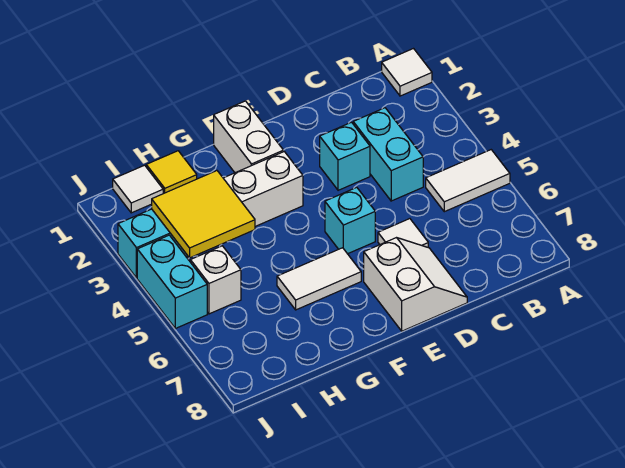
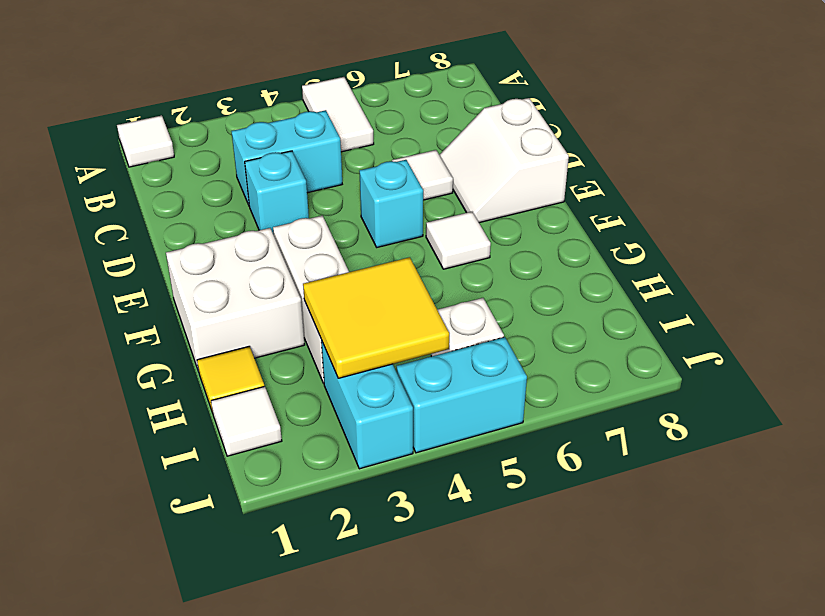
white slope D7:E8 level 1 top E -> white slope D7:E8 level 1 top 8
white brick F1:F2 level 1 -> white brick F1:G2 level 1
white tile F6:G6 level 1 -> white tile F6 level 1

